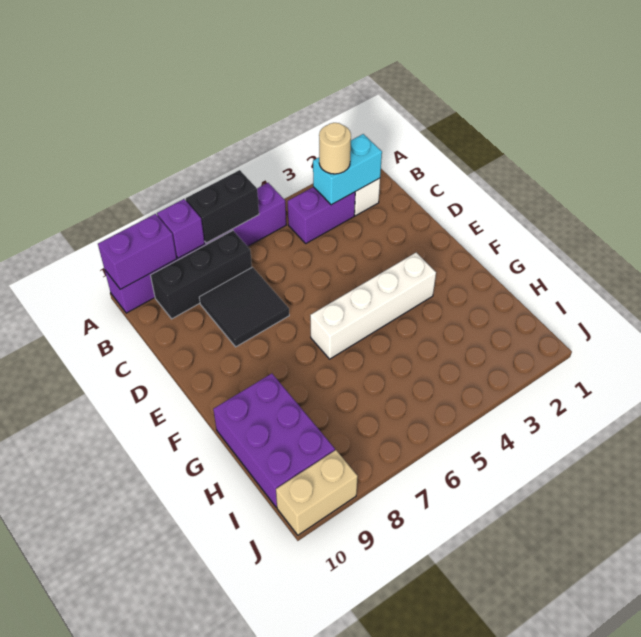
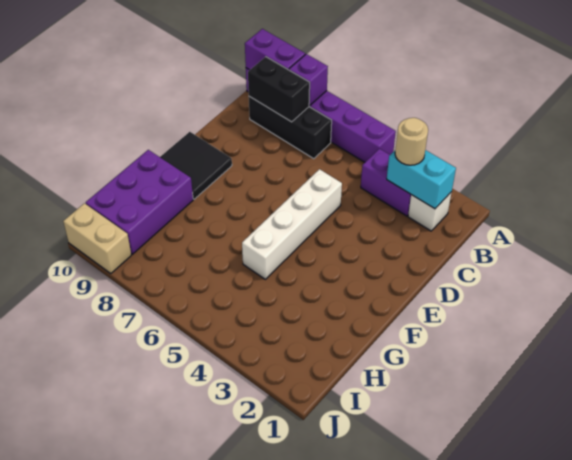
black brick A6:A7 level 2 -> black brick B8:B9 level 2
black tile C7:D8 level 1 -> black tile E9:F10 level 1
white brick F3:F6 level 1 -> white brick D5:G5 level 1

